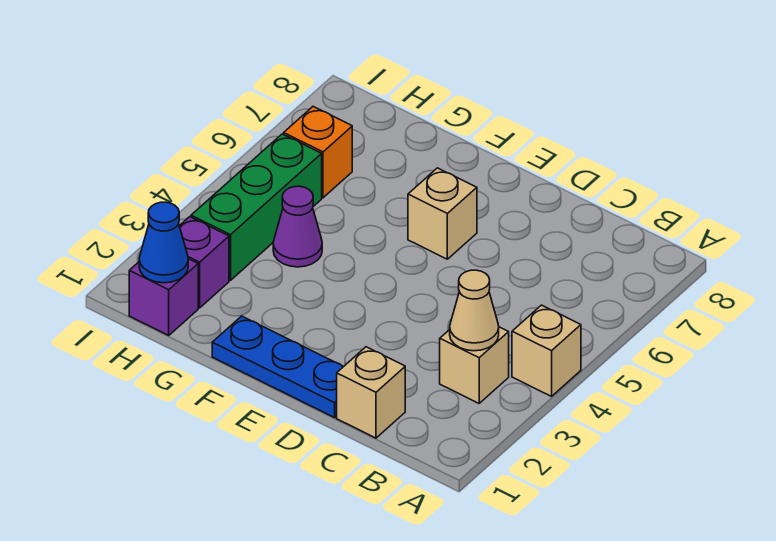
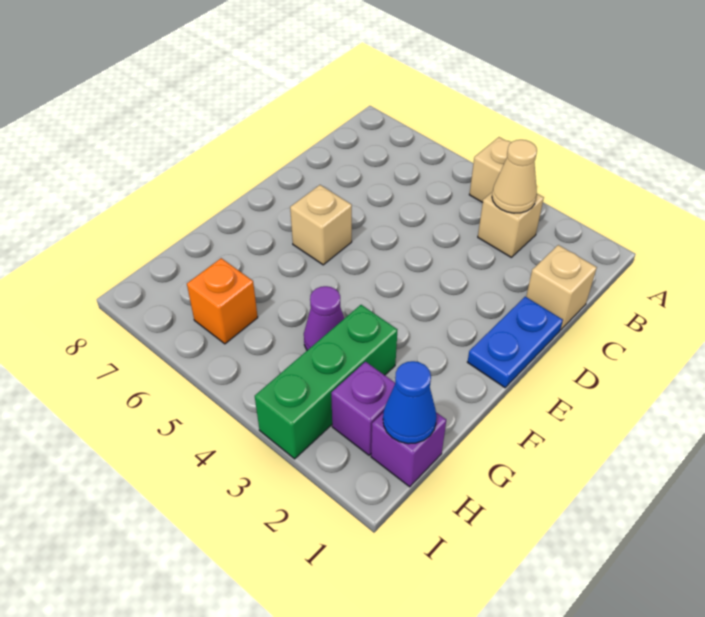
blue plate D1:F1 level 1 -> blue plate D1:E1 level 1
green brick H3:H5 level 1 -> green brick G3:I3 level 1

